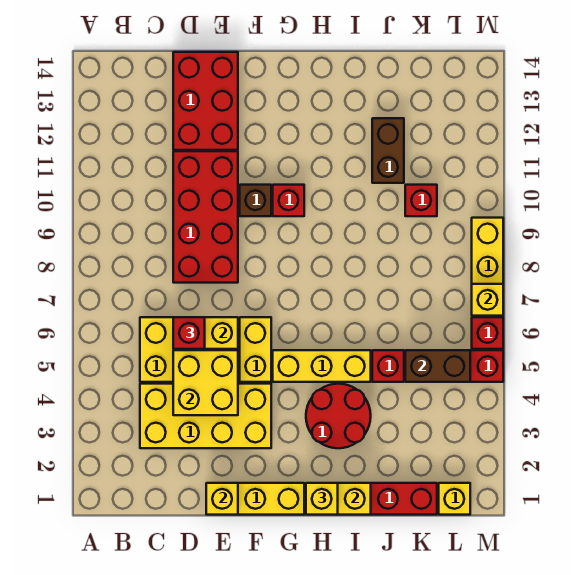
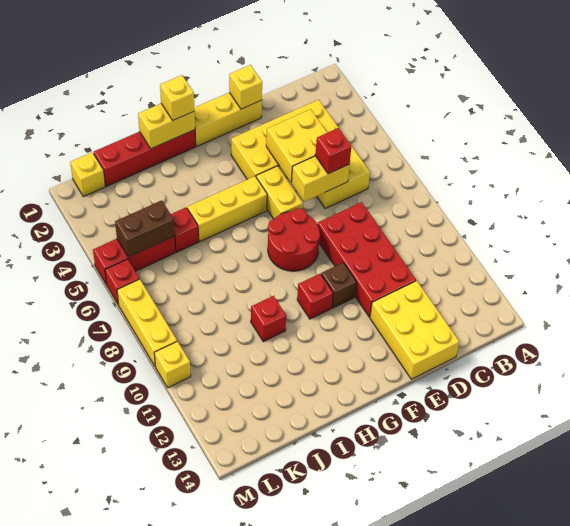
red brick D12:E14 level 1 -> yellow brick D12:E14 level 1
red round brick H3:I4 level 1 -> red round brick F7:G8 level 1
brown brick J11:J12 level 1 -> none
red brick K10 level 1 -> red brick I10 level 1
yellow brick M7 level 2 -> yellow brick M10 level 1

